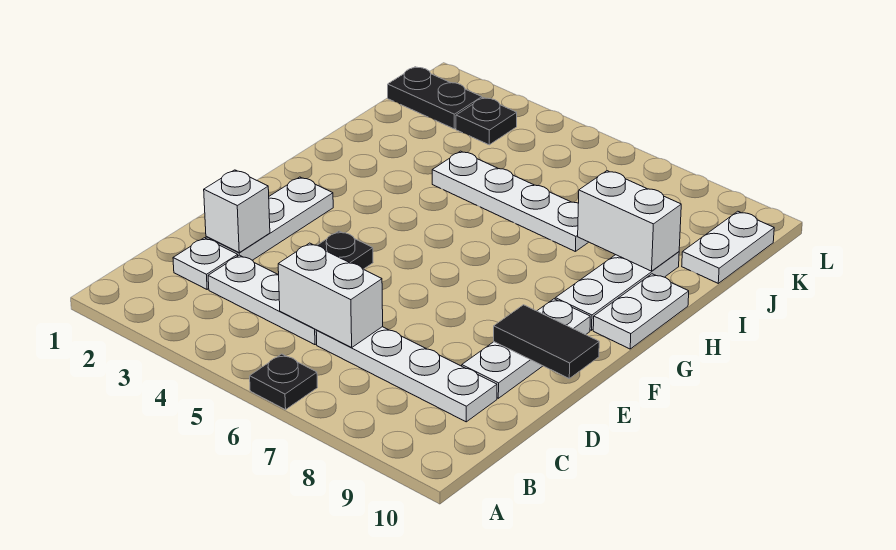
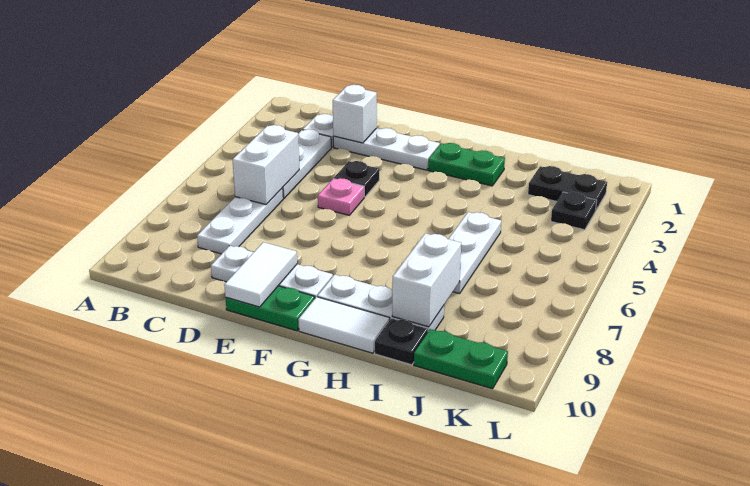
black plate A6 level 1 -> black plate I10 level 1
white plate C6:C9 level 1 -> white plate C6:C8 level 1
none -> pink plate E5 level 1
black tile E9:E10 level 2 -> white tile E9:E10 level 2
none -> green plate E10:F10 level 1
none -> green plate G2:H2 level 1
white plate G10:H10 level 1 -> white tile G10:H10 level 1
white plate I4:I7 level 1 -> white plate I5:I7 level 1
white plate J10:K10 level 1 -> green plate J10:K10 level 1
black plate K1:K2 level 1 -> black plate J2:K2 level 1

